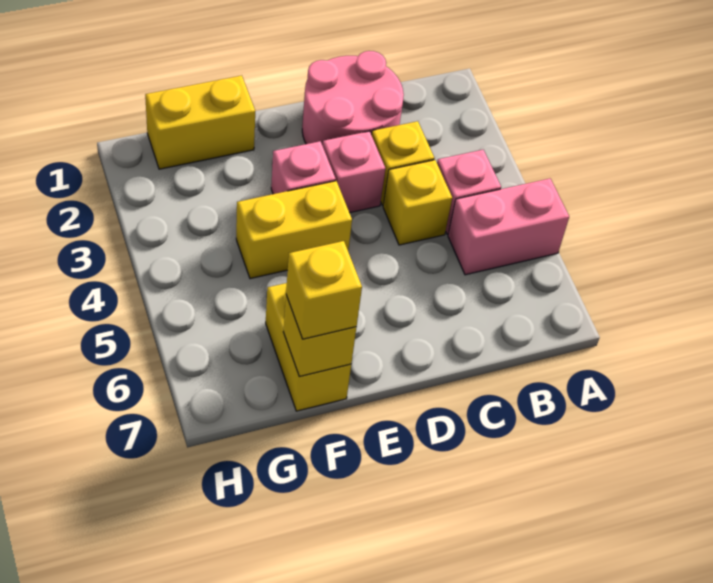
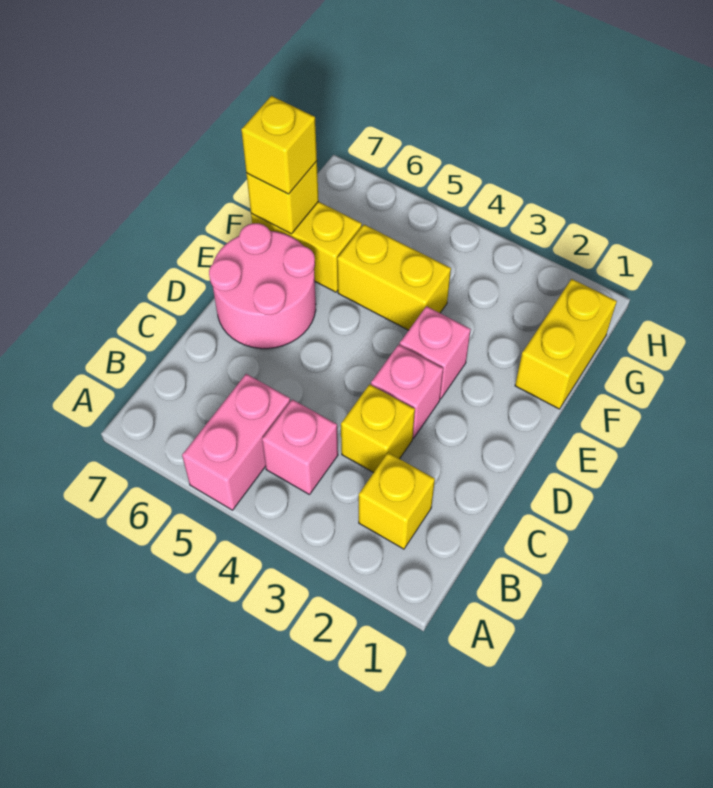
pink round brick C1:D2 level 1 -> pink round brick D6:E7 level 1
yellow brick C4 level 1 -> yellow brick B2 level 1
yellow brick E4:F4 level 1 -> yellow brick F4:F5 level 1

